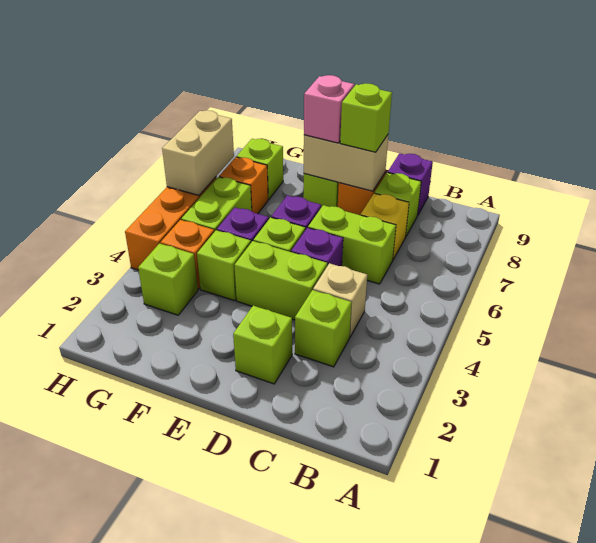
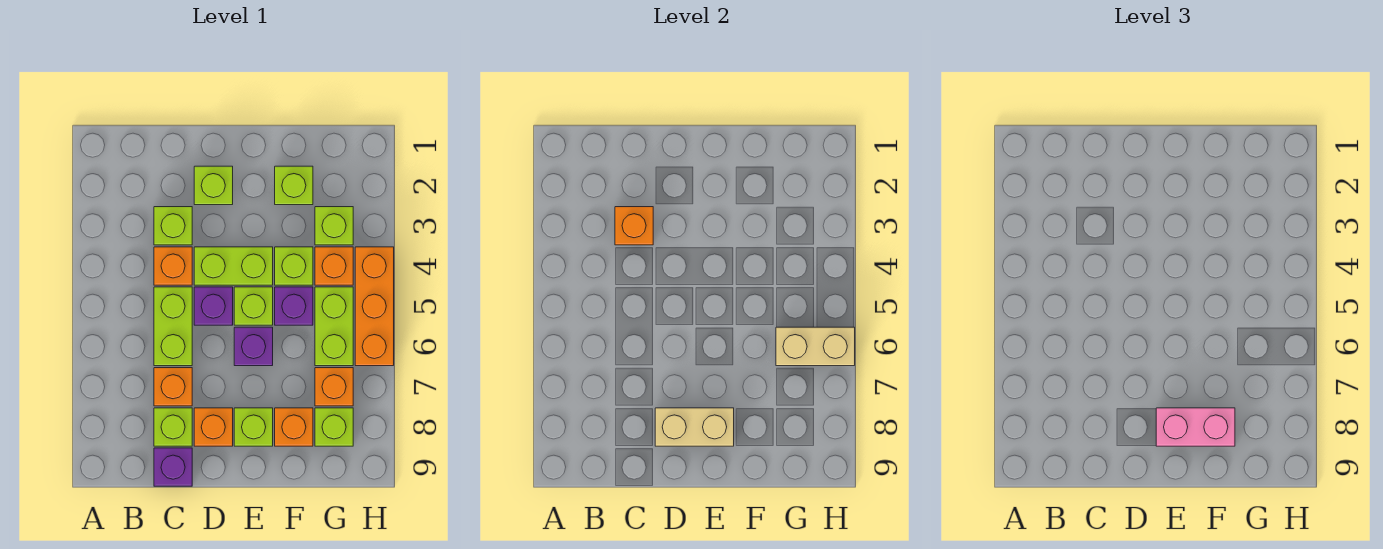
none -> orange brick C3 level 2
tan brick C4 level 1 -> orange brick C4 level 1
lime brick C6:D6 level 1 -> lime brick C5:C6 level 1
yellow brick C7 level 1 -> orange brick C7 level 1
lime brick D8 level 3 -> lime brick F2 level 1
pink brick E8 level 3 -> pink brick E8:F8 level 3
none -> orange brick F8 level 1
tan brick H6:H7 level 2 -> tan brick G6:H6 level 2

